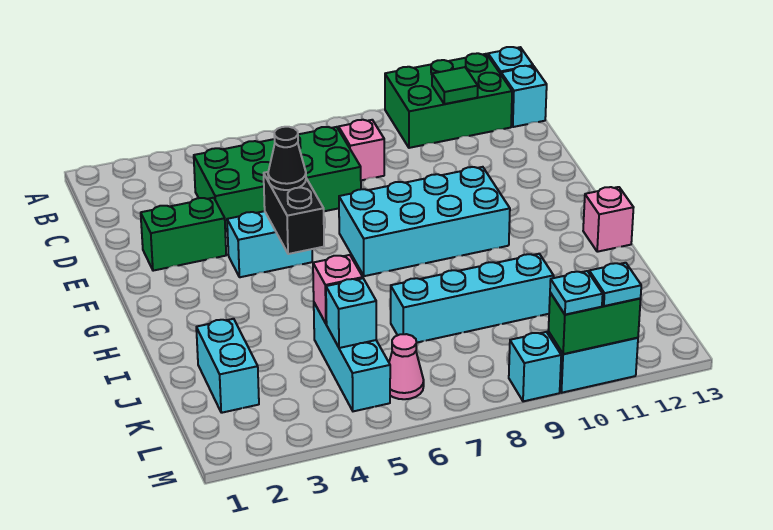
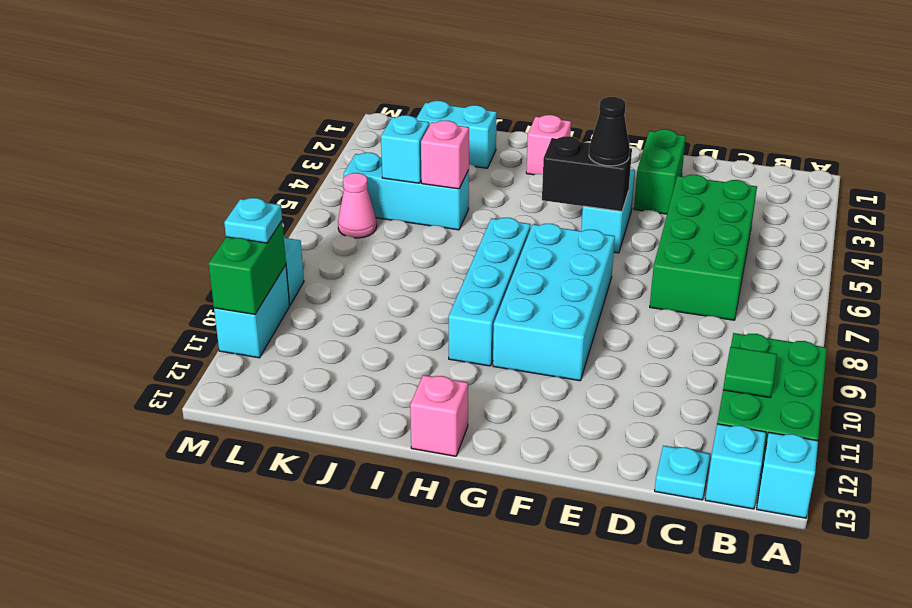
pink brick C8 level 1 -> pink brick H2 level 1
cyan brick J7:J10 level 1 -> cyan brick H7:H10 level 1
cyan plate M11 level 3 -> cyan plate C13 level 1

